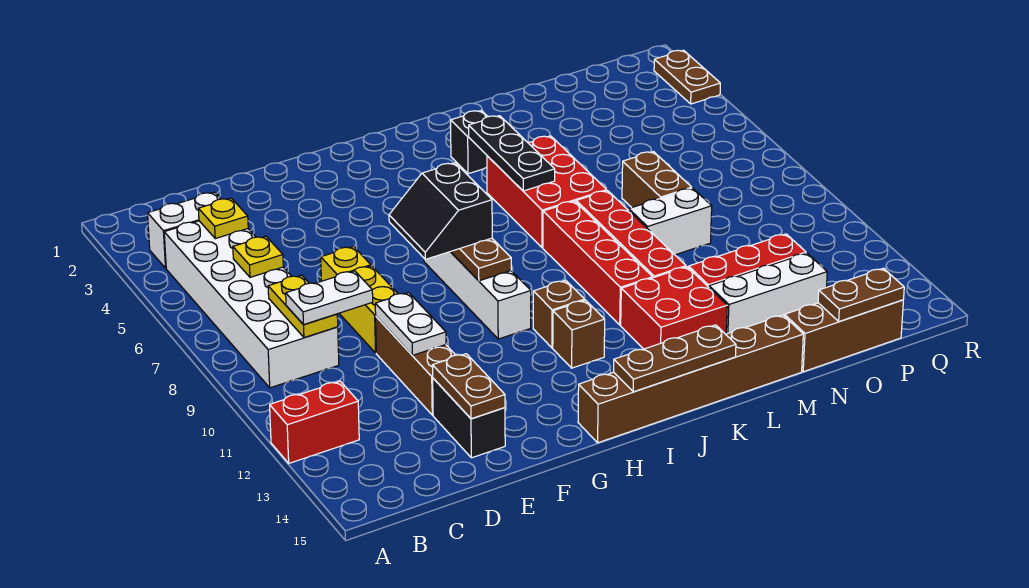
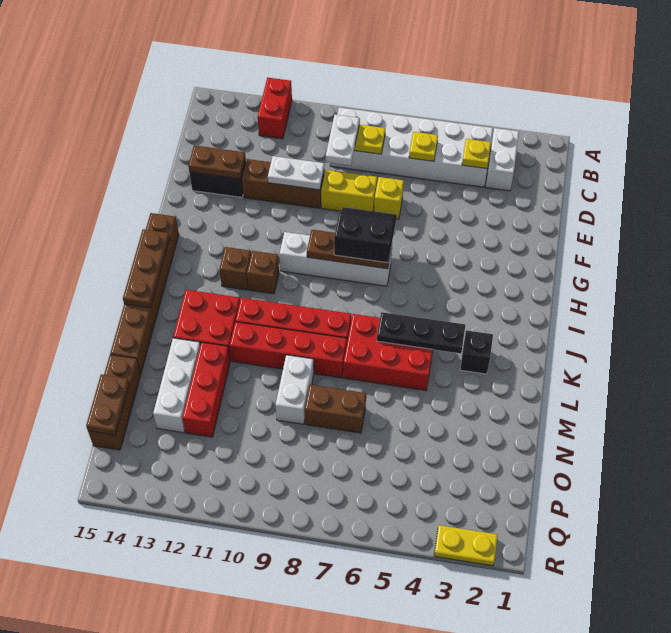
brown plate R2:R3 level 1 -> yellow plate R2:R3 level 1

